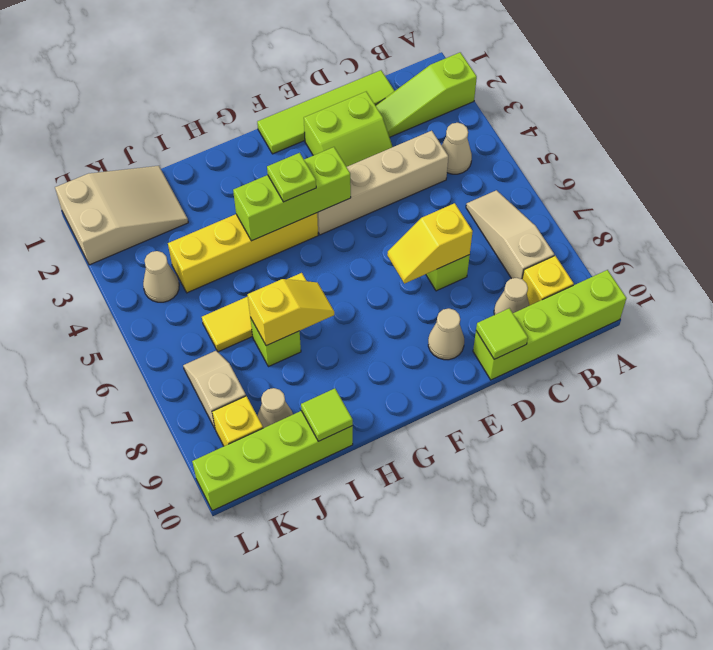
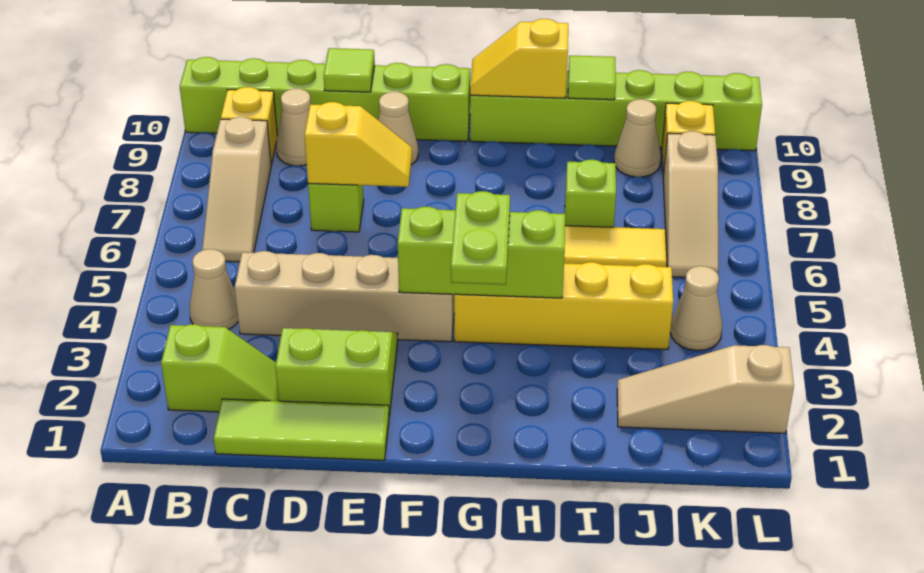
lime slope A2:C2 level 1 top A -> lime slope B2:C2 level 1 top B
lime brick A10:D10 level 1 -> lime brick A10:F10 level 1
lime tile C1:F1 level 1 -> lime tile C1:E1 level 1
lime plate G4 level 3 -> lime plate G3:G4 level 3
yellow slope H7:I7 level 2 top I -> yellow slope G10:H10 level 2 top H
lime brick I10:L10 level 1 -> lime brick G10:L10 level 1
tan slope J1:L2 level 1 top L -> tan slope J2:L2 level 1 top L
tan slope K7:K8 level 1 top 8 -> tan slope K6:K8 level 1 top 8

